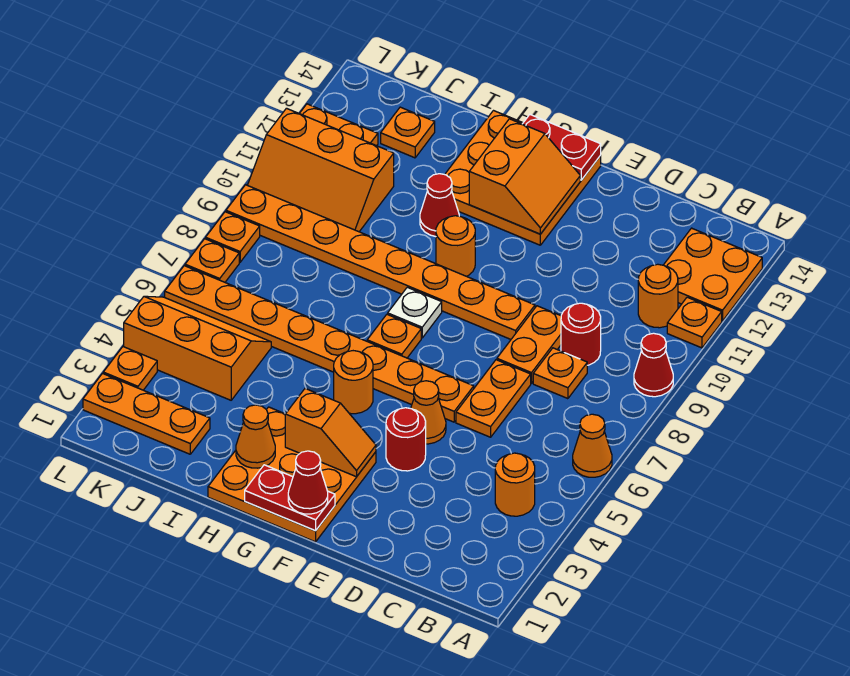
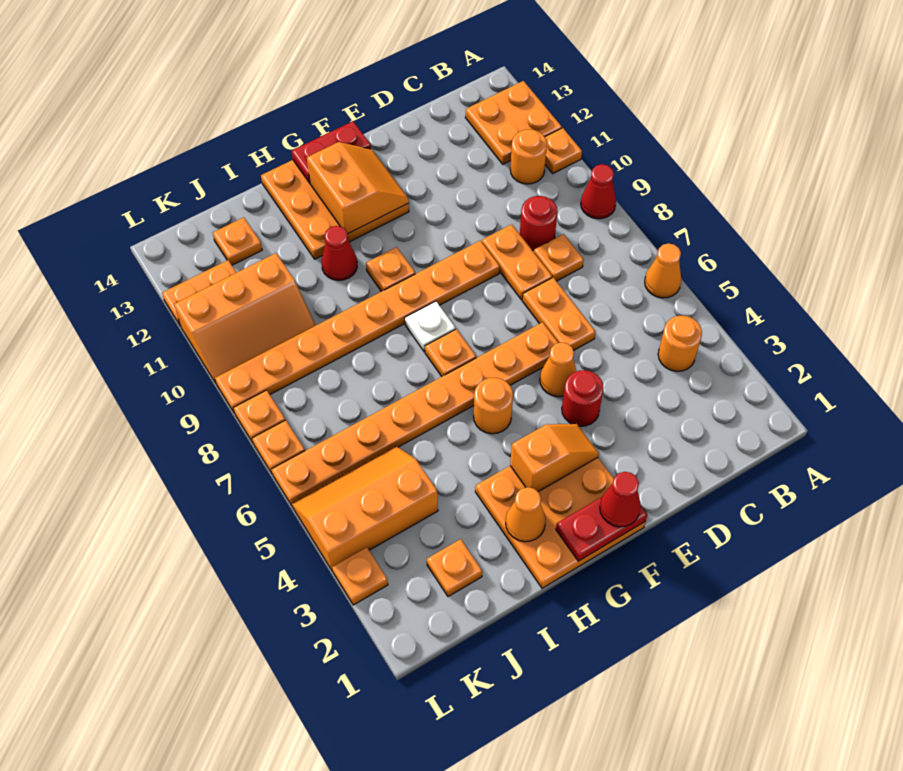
orange round brick G10 level 1 -> orange plate G10 level 1
orange plate J2:L2 level 1 -> orange plate J2 level 1

